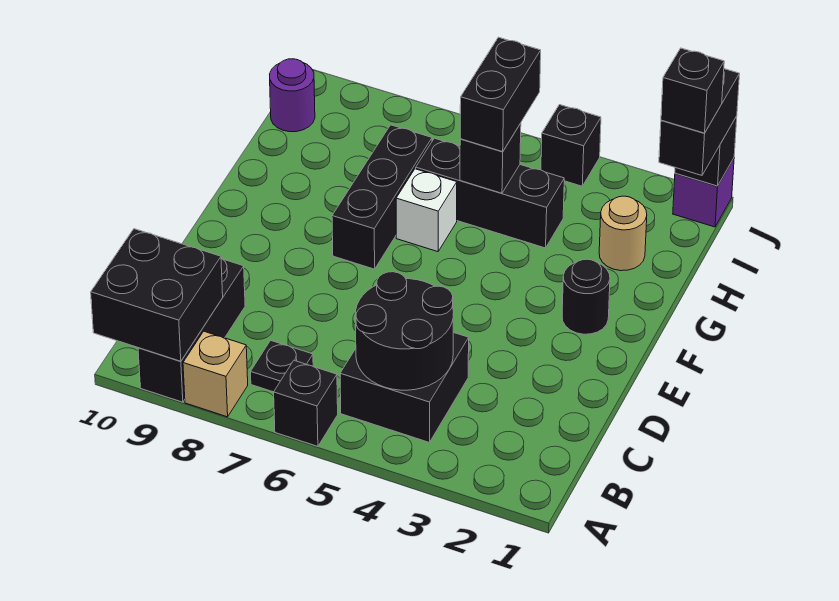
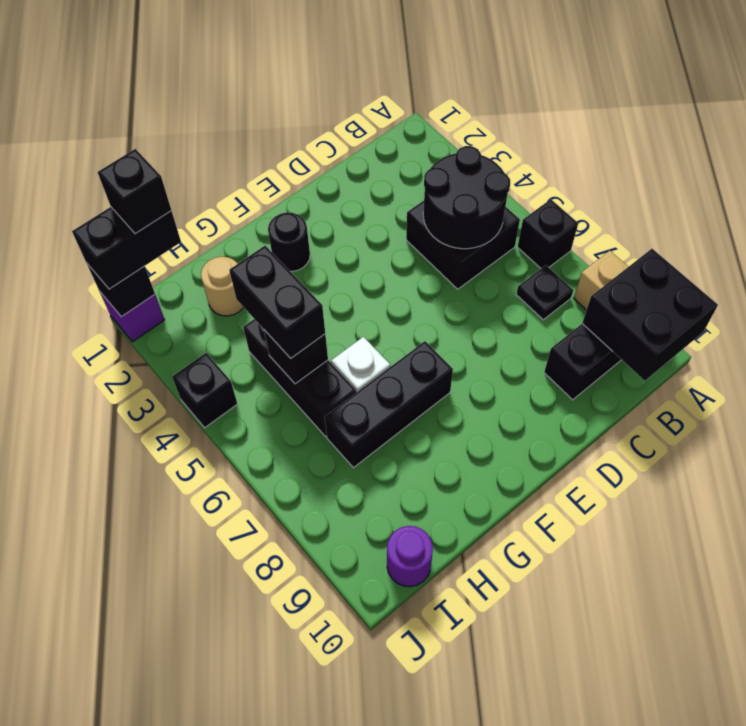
black brick H5:I5 level 3 -> black brick H4:H5 level 3

